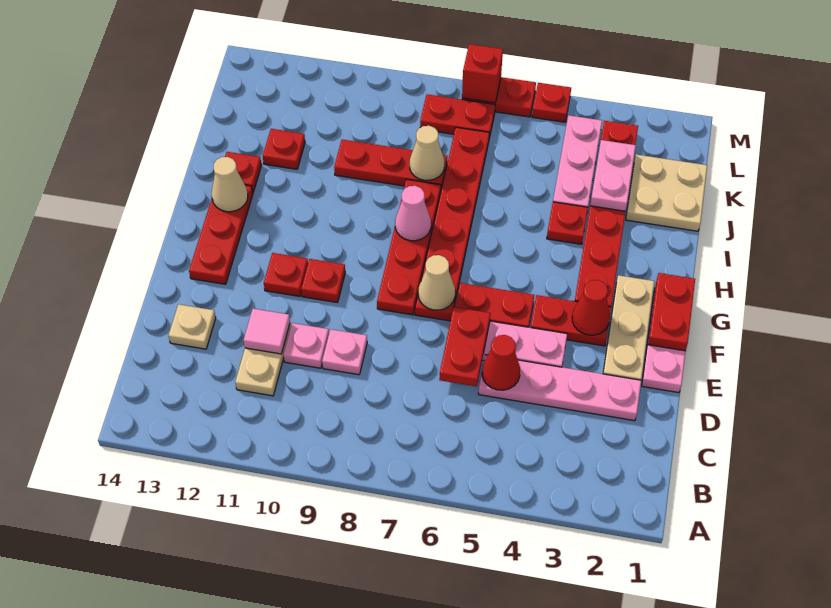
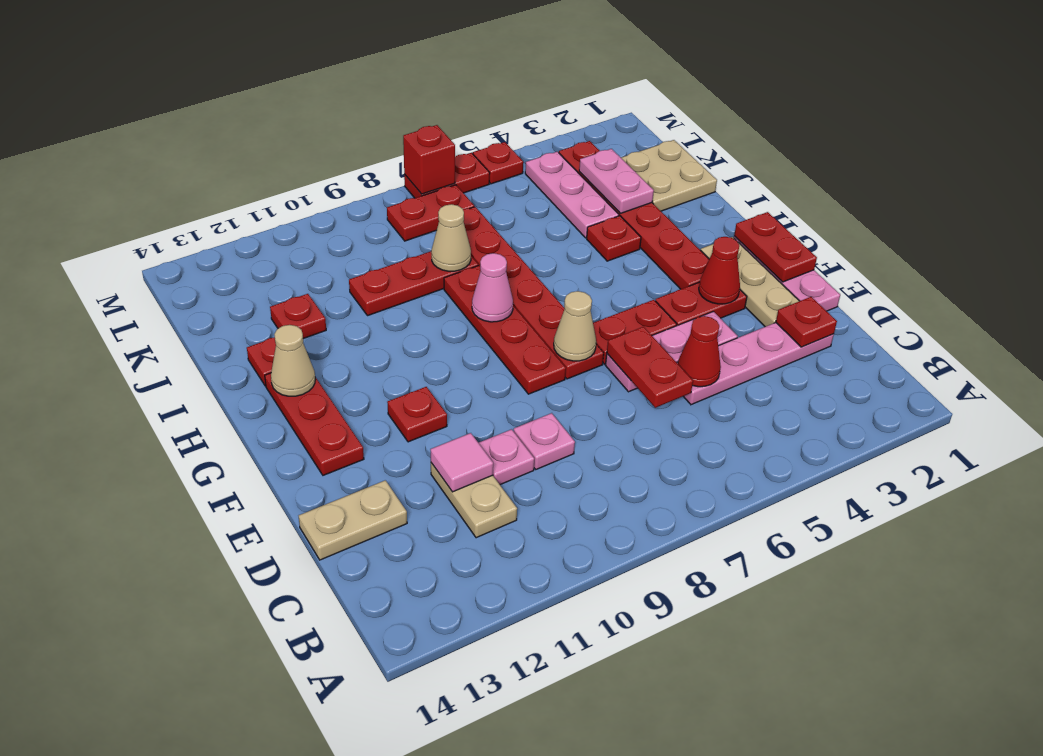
tan plate D13 level 1 -> tan plate D13:D14 level 1
red plate F10 level 1 -> red plate D2 level 2

